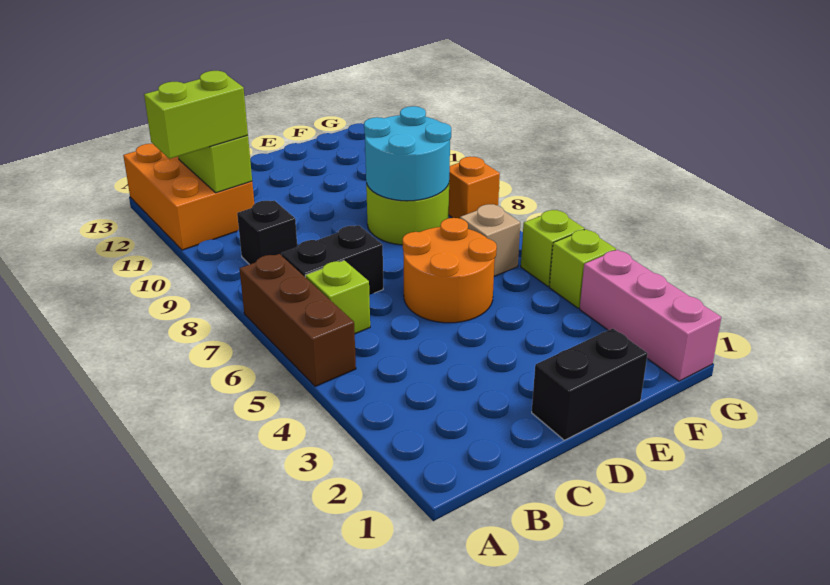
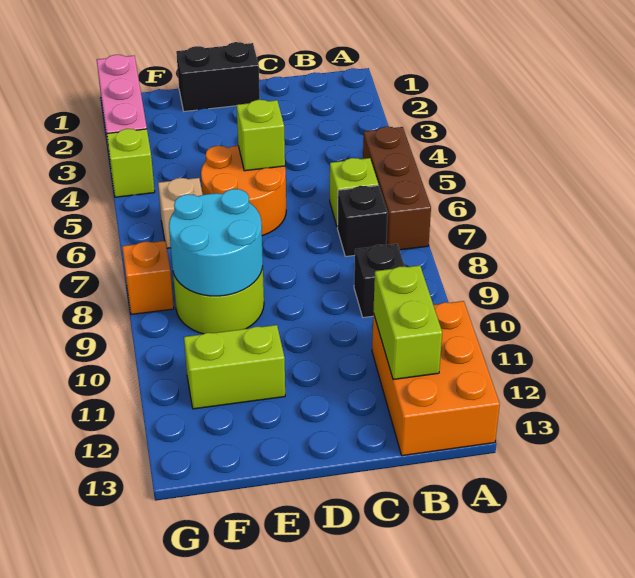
lime brick A11:B11 level 3 -> lime brick E11:F11 level 1
black brick B7:C7 level 1 -> black brick B7 level 1
lime brick G5 level 1 -> lime brick D5 level 2

